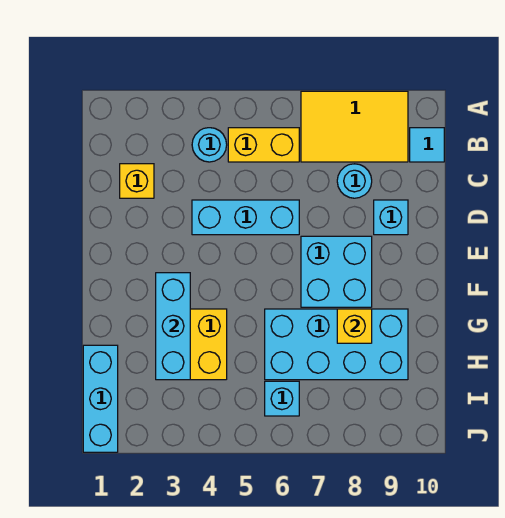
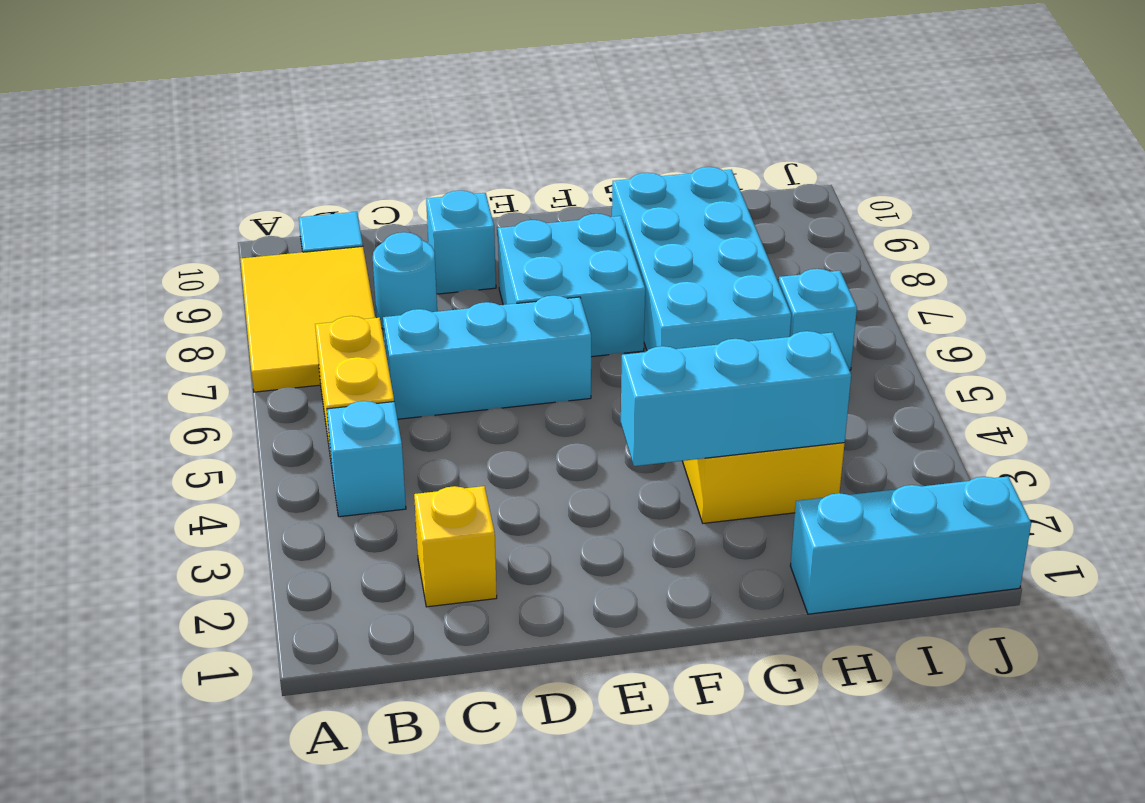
cyan round brick B4 level 1 -> cyan brick B4 level 1
cyan brick D4:D6 level 1 -> cyan brick C6:E6 level 1
yellow brick G8 level 2 -> none

